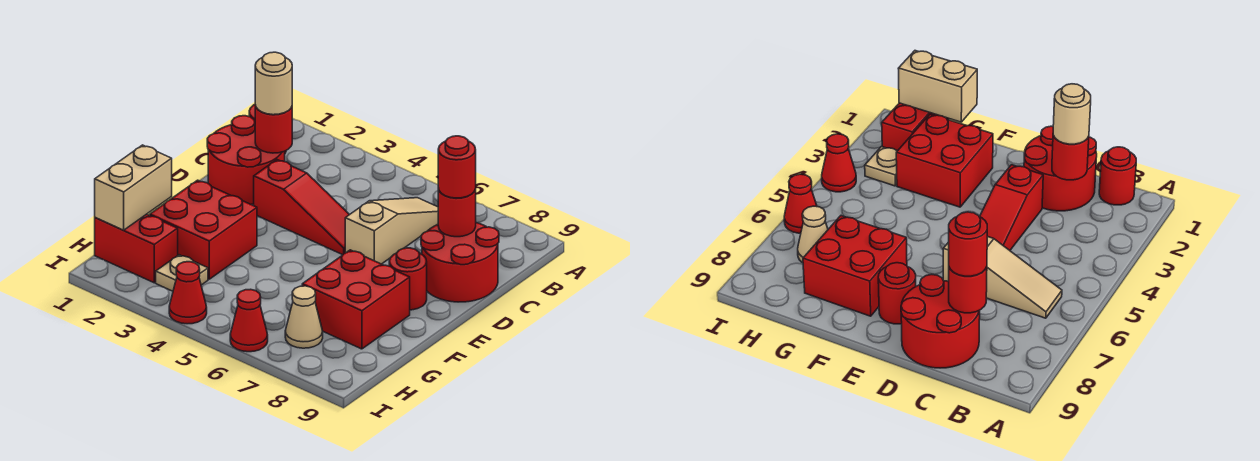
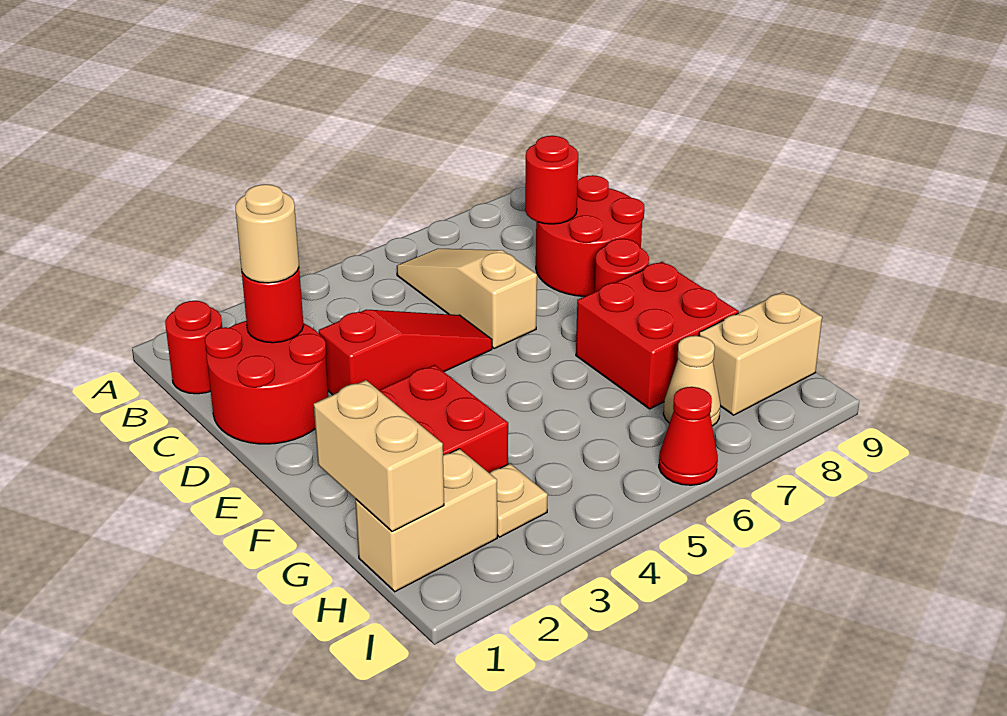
red round brick C8 level 3 -> none
red brick H1:H2 level 1 -> tan brick H1:H2 level 1
none -> tan brick H8:H9 level 1
red cone I4 level 1 -> none

